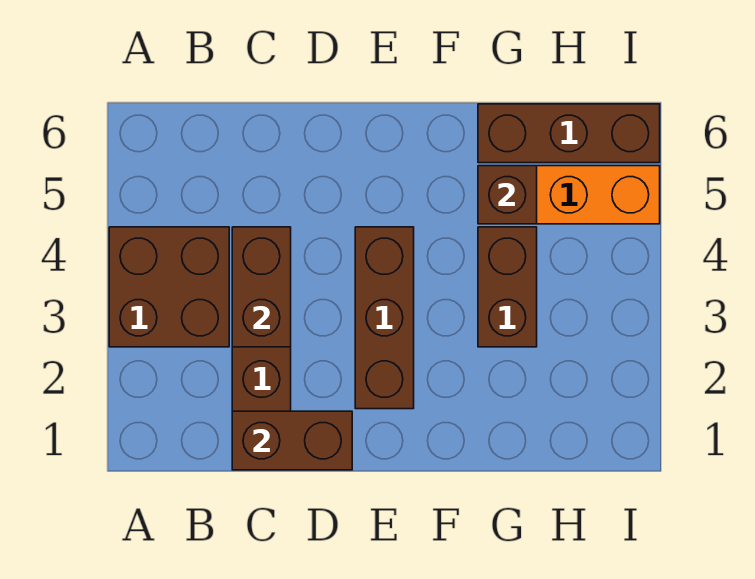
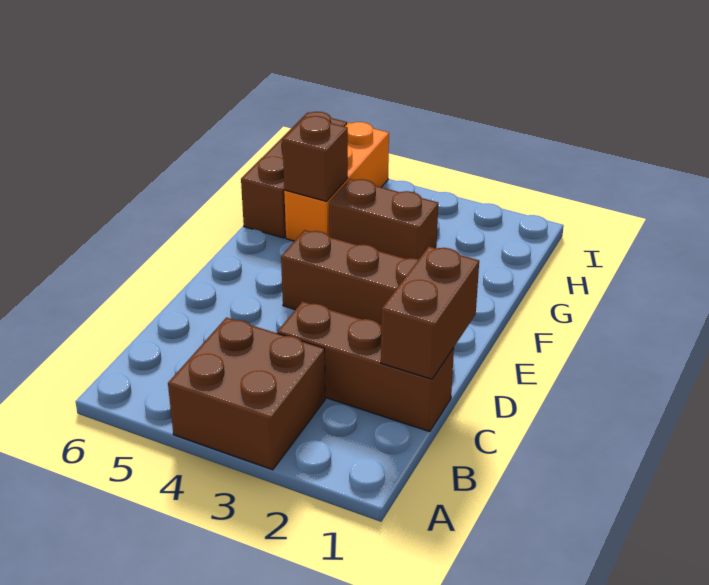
brown brick C3:C4 level 2 -> none

